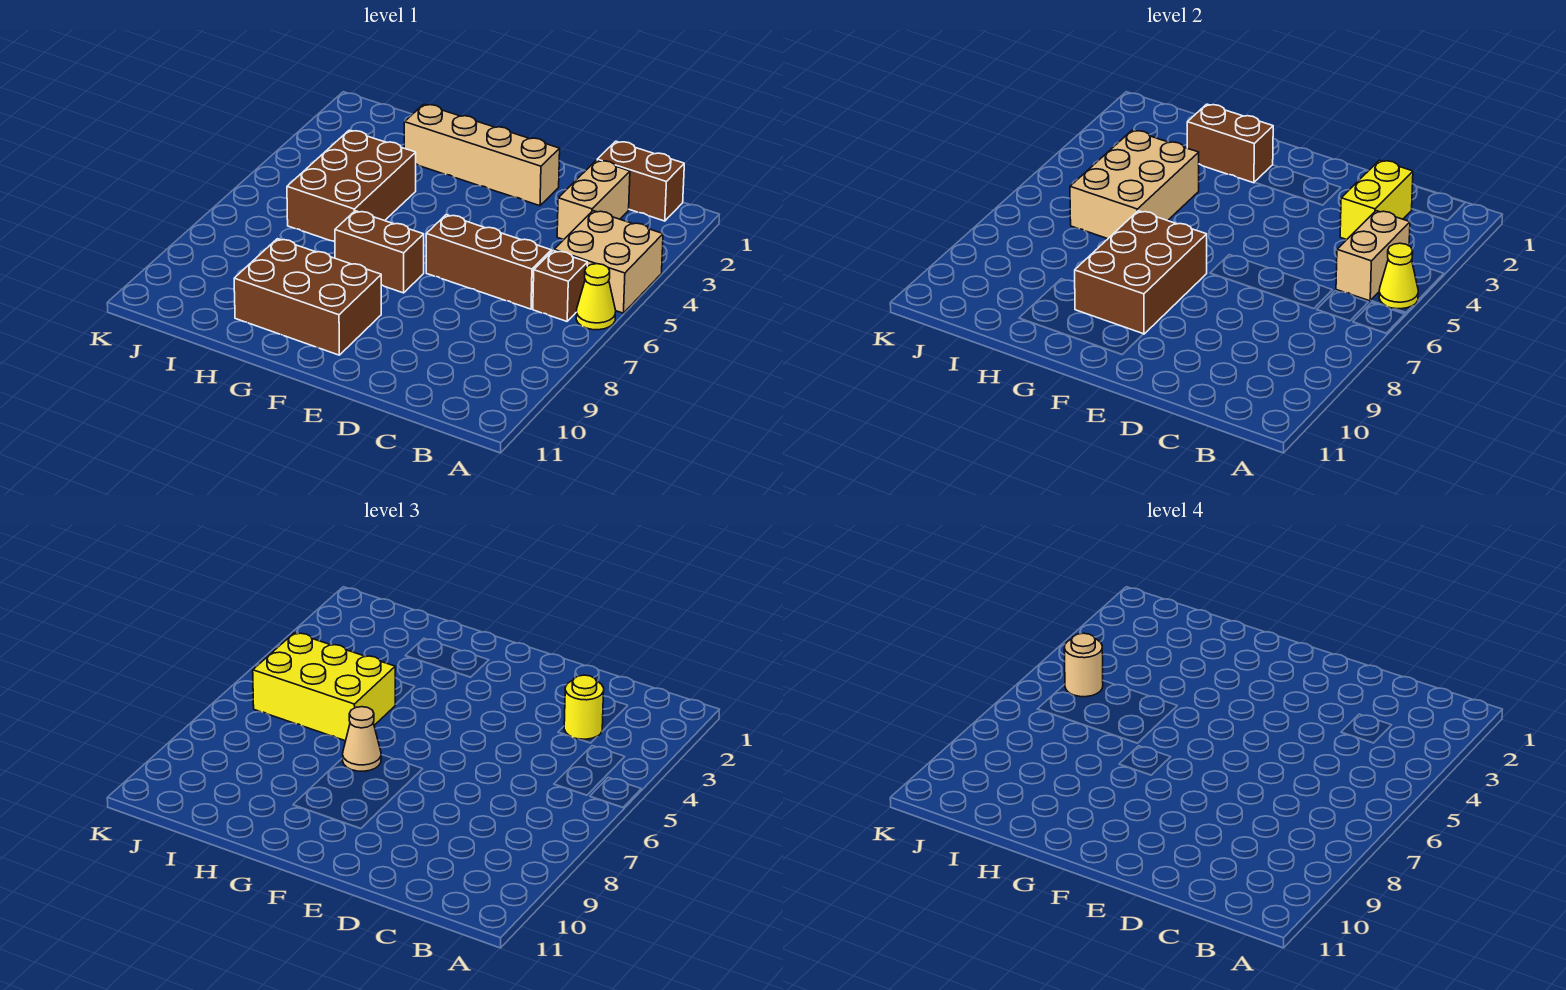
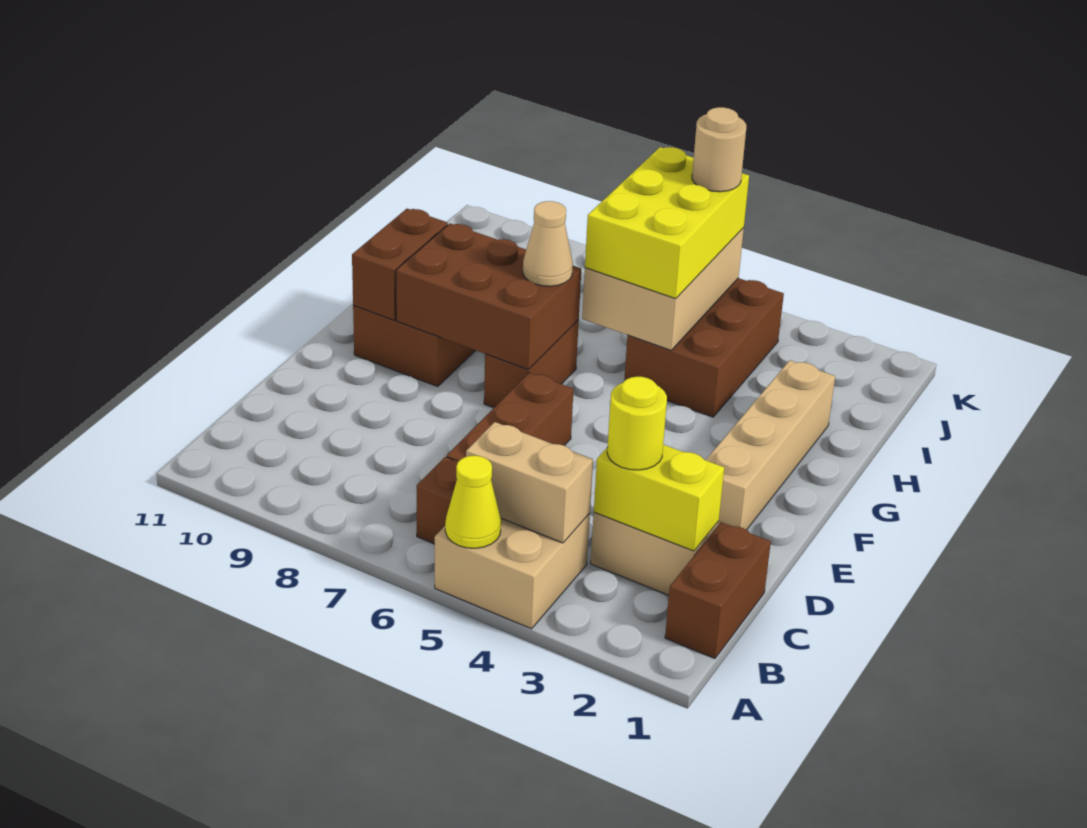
yellow cone A6 level 1 -> none
brown brick G2:H2 level 2 -> brown brick F10:G10 level 2
brown brick H4:I6 level 1 -> brown brick H4:J5 level 1
tan brick H4:I6 level 2 -> tan brick H5:J6 level 2

